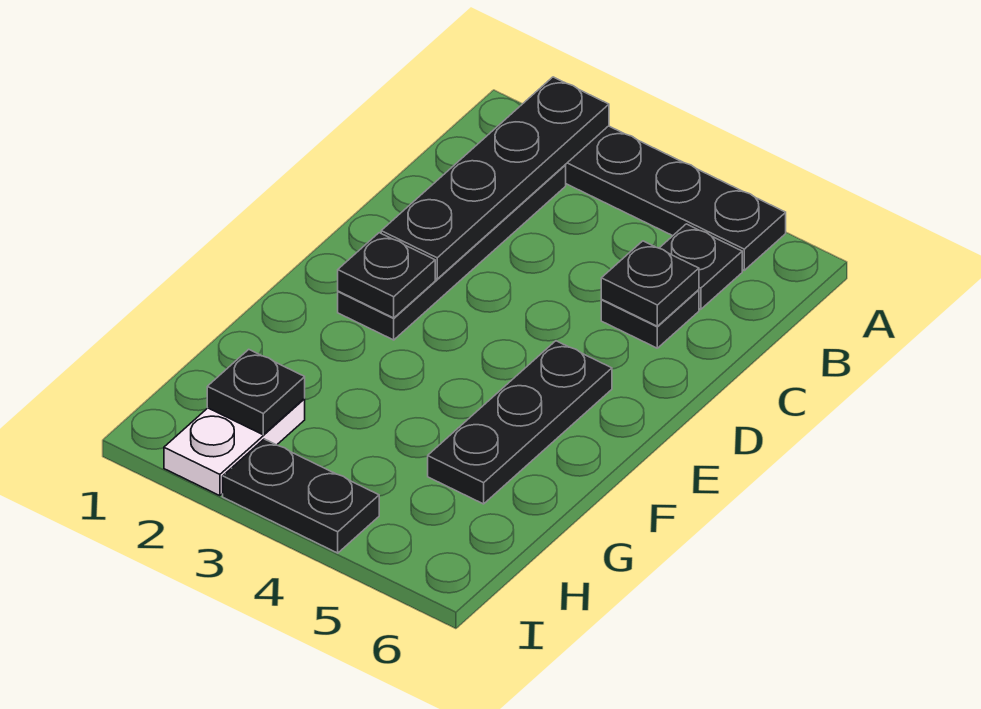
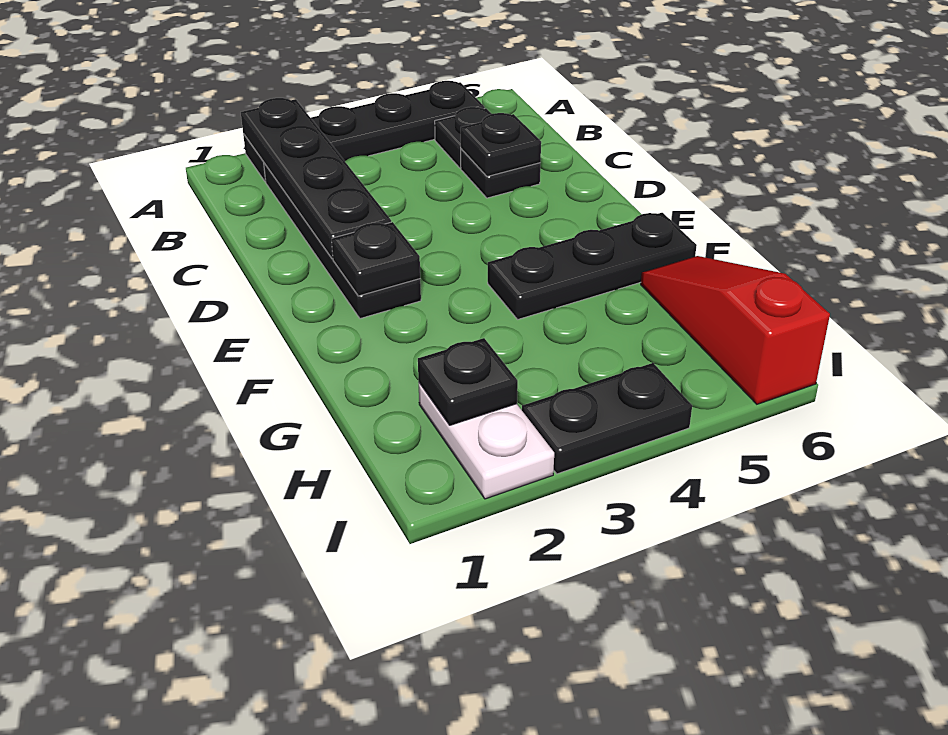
black plate E5:G5 level 1 -> black plate F4:F6 level 1
none -> red slope G6:I6 level 1 top I

